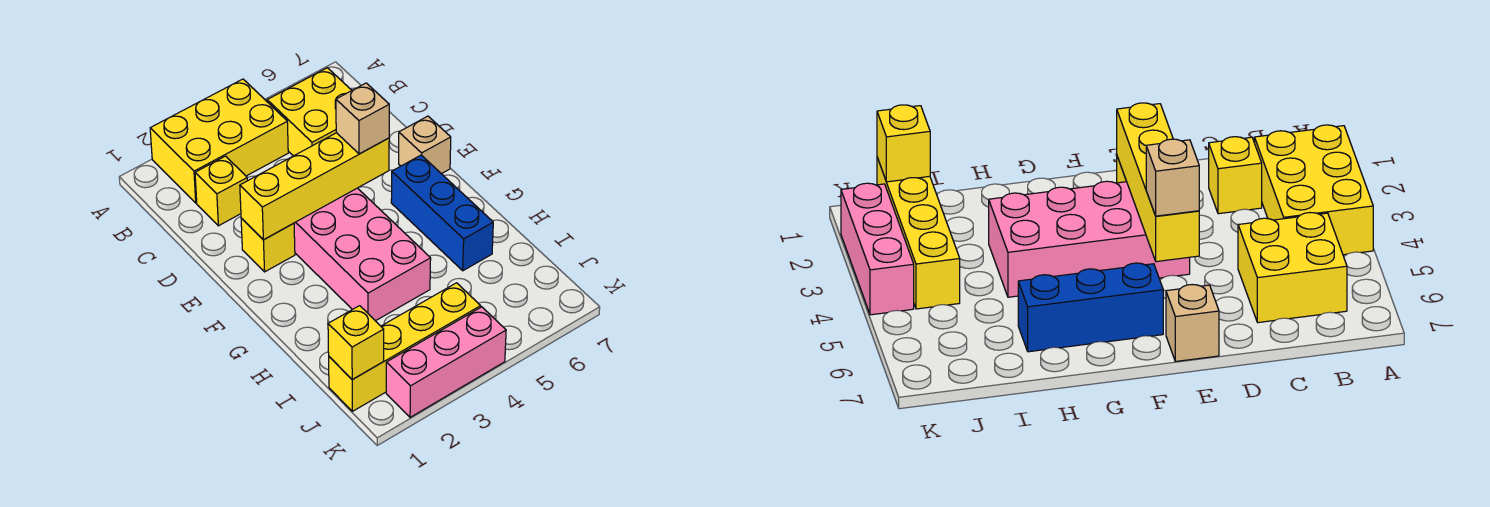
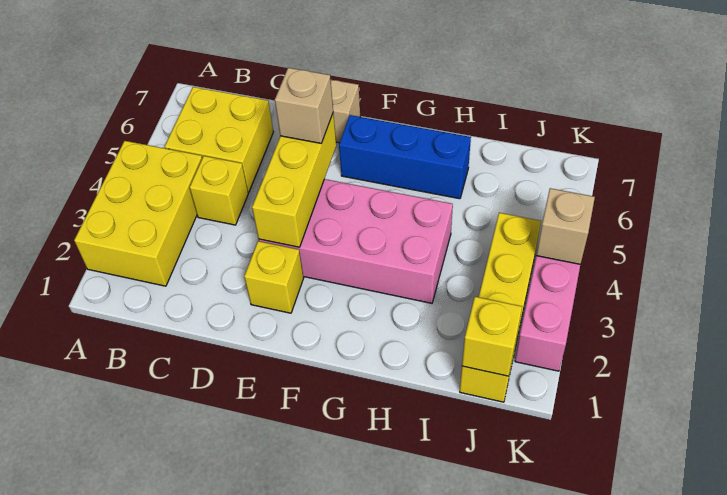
yellow brick C2 level 1 -> yellow brick C4 level 1
yellow brick E2:E5 level 2 -> yellow brick E3:E5 level 2
none -> tan brick K4 level 2

